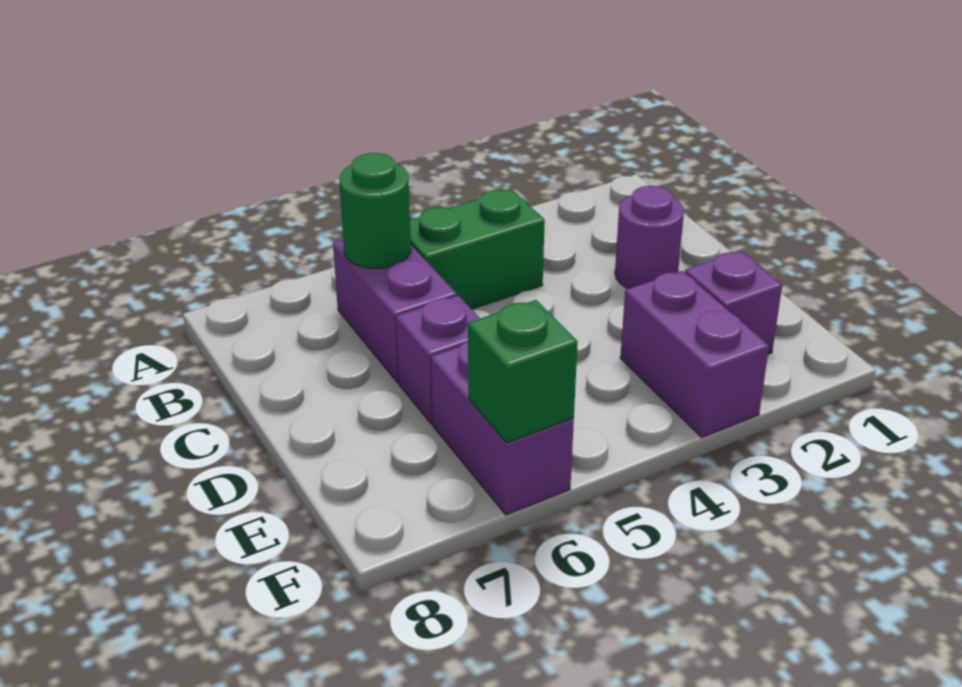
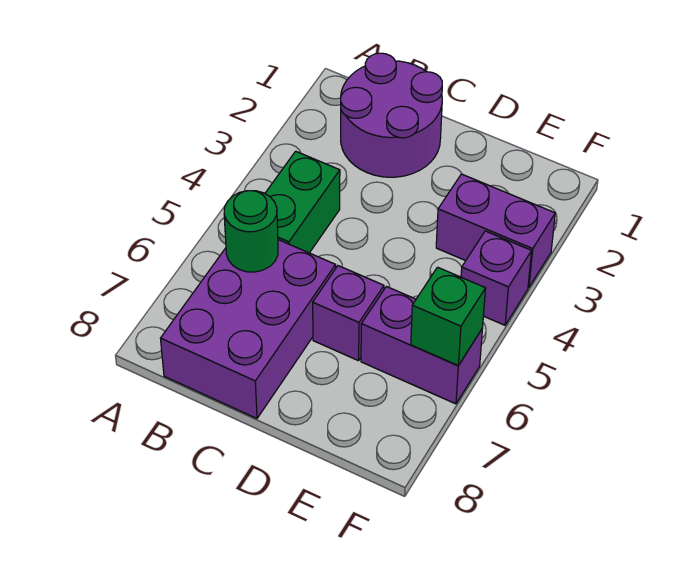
purple brick B6:C6 level 1 -> purple brick B6:C8 level 1
purple round brick C2 level 1 -> purple round brick B1:C2 level 1
purple brick E2 level 1 -> purple brick F4 level 1

